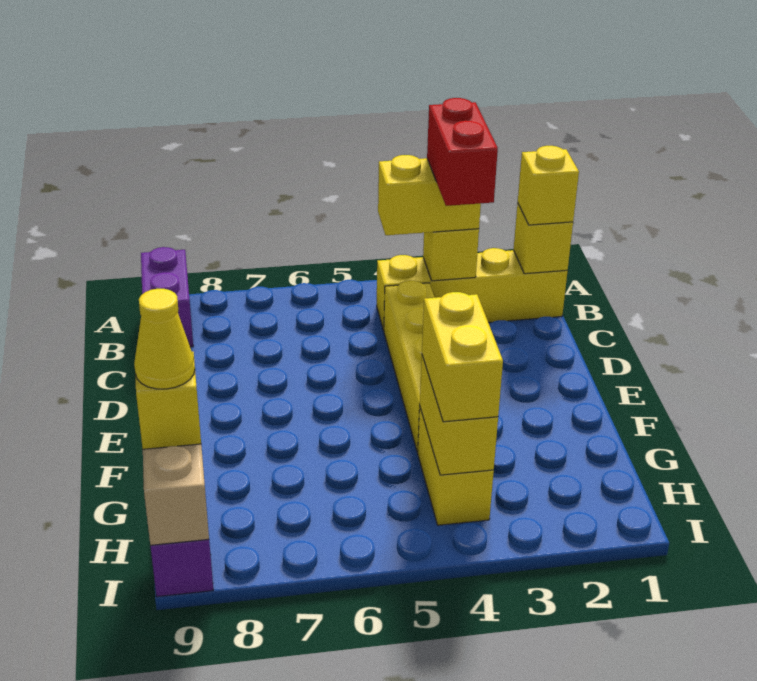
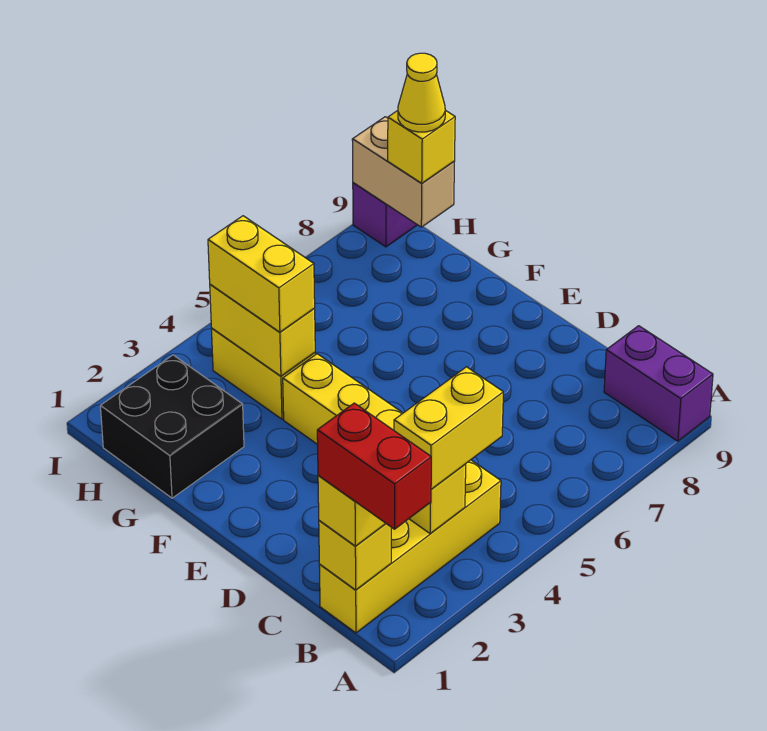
red brick B3:C3 level 4 -> red brick A1:B1 level 4
none -> black brick G1:H2 level 1

